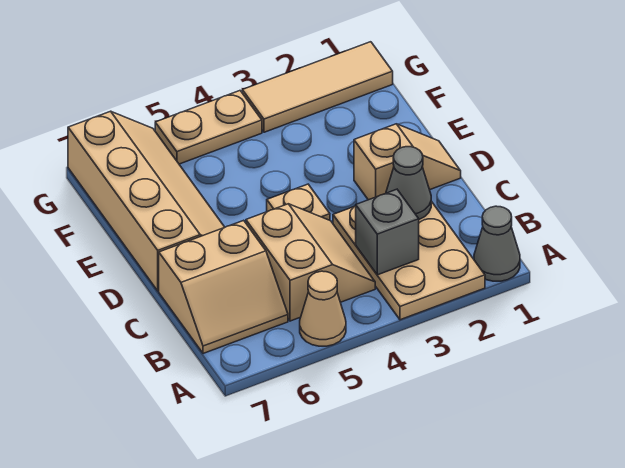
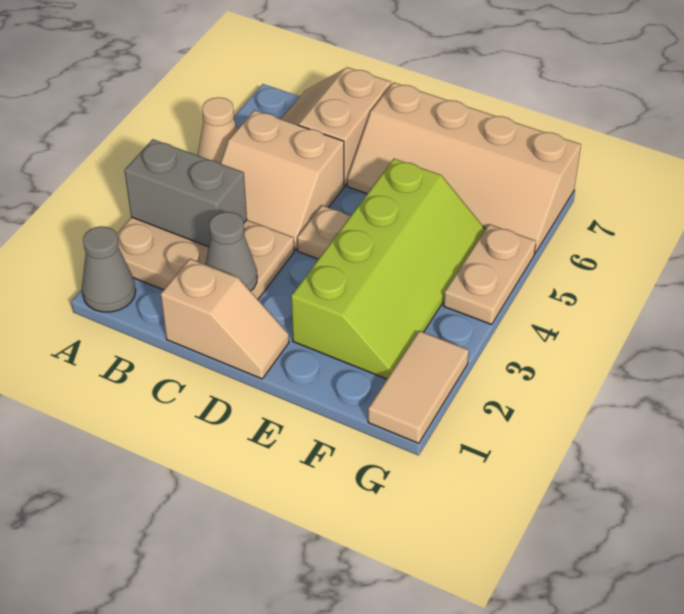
grey brick B3 level 2 -> grey brick A3:B3 level 2
tan slope D1:D2 level 1 top 2 -> tan slope C1:D1 level 1 top C
none -> lime slope E2:F5 level 1 top E
tan tile G1:G3 level 1 -> tan tile G1:G2 level 1

